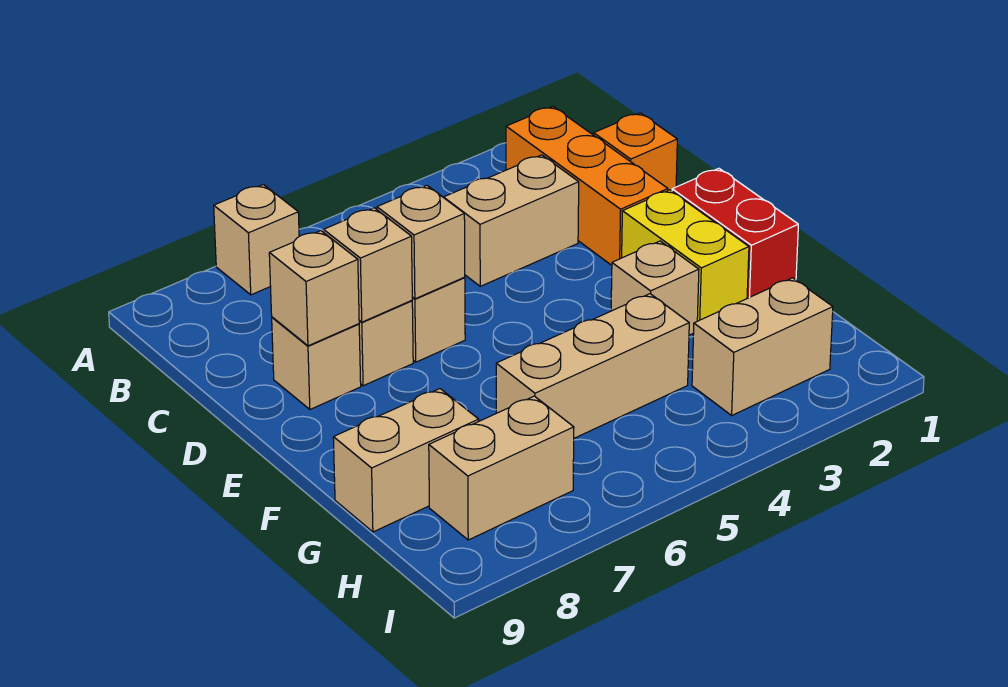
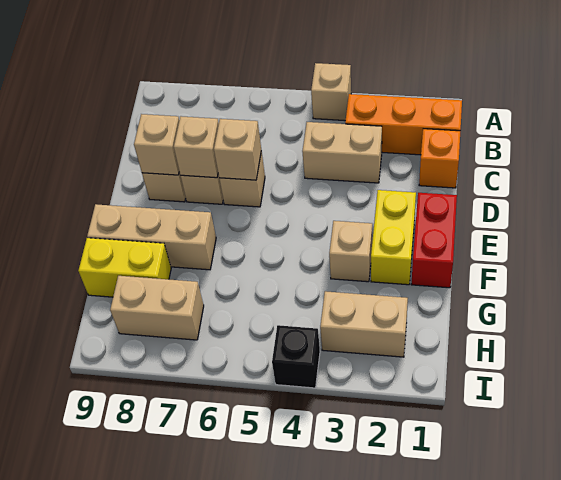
tan brick A7 level 1 -> tan brick A4 level 1
orange brick B2:D2 level 1 -> orange brick B1:B3 level 1
tan brick G4:G6 level 1 -> tan brick F7:F9 level 1
tan brick G8:G9 level 1 -> yellow brick G8:G9 level 1
none -> black brick I4 level 1

